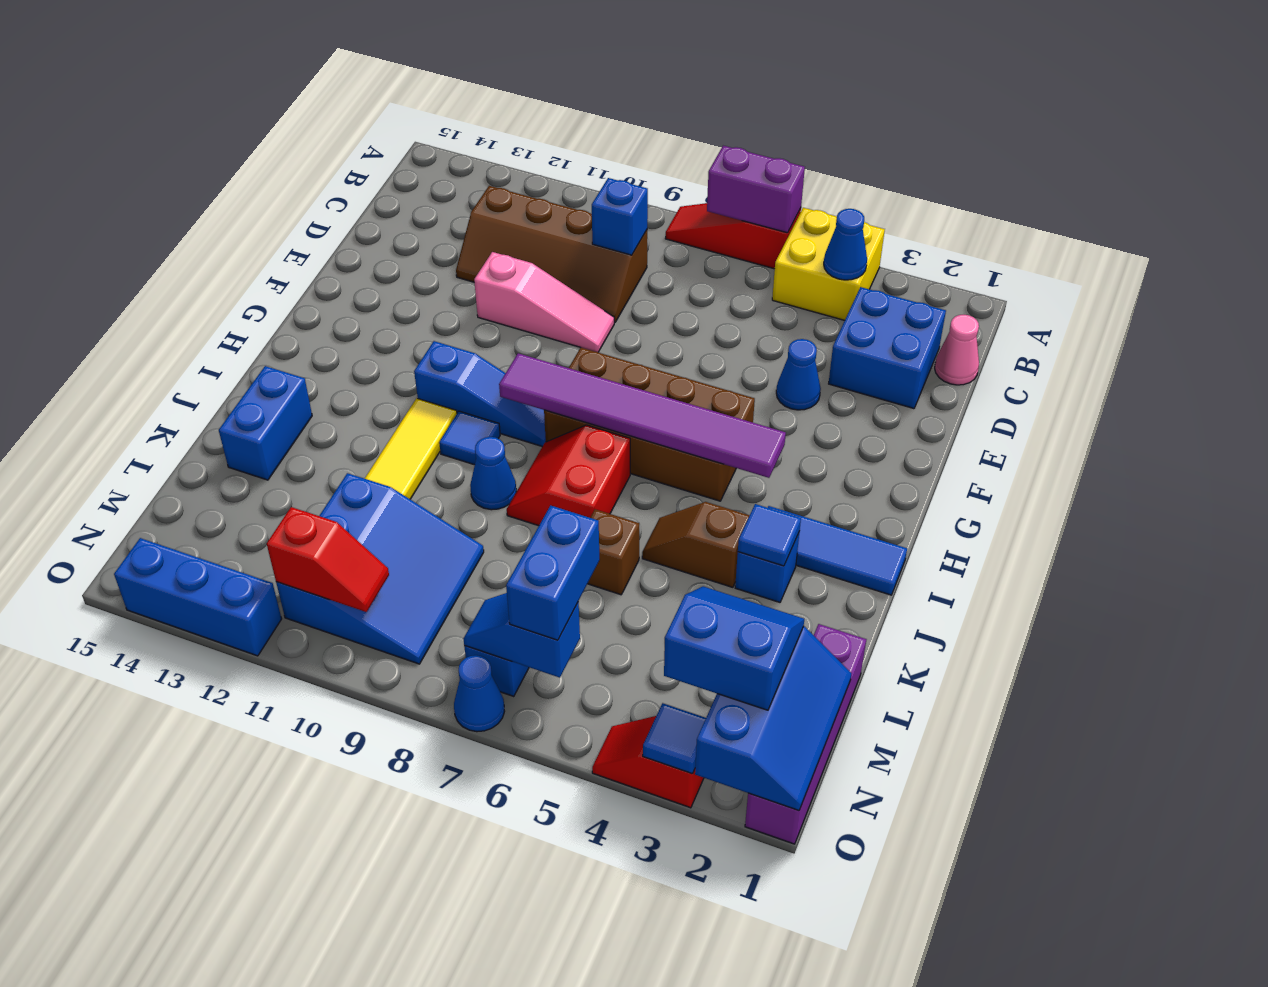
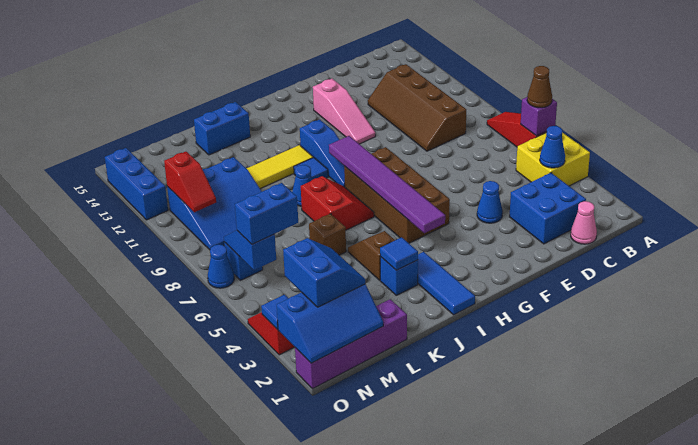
purple brick A6:A7 level 2 -> purple brick A6 level 2
none -> brown cone A6 level 3
blue brick C9 level 2 -> none
pink slope E9:E11 level 1 top 11 -> pink slope F11:F13 level 1 top 13
red slope I7:J8 level 1 top 7 -> red slope I7:J8 level 1 top J

